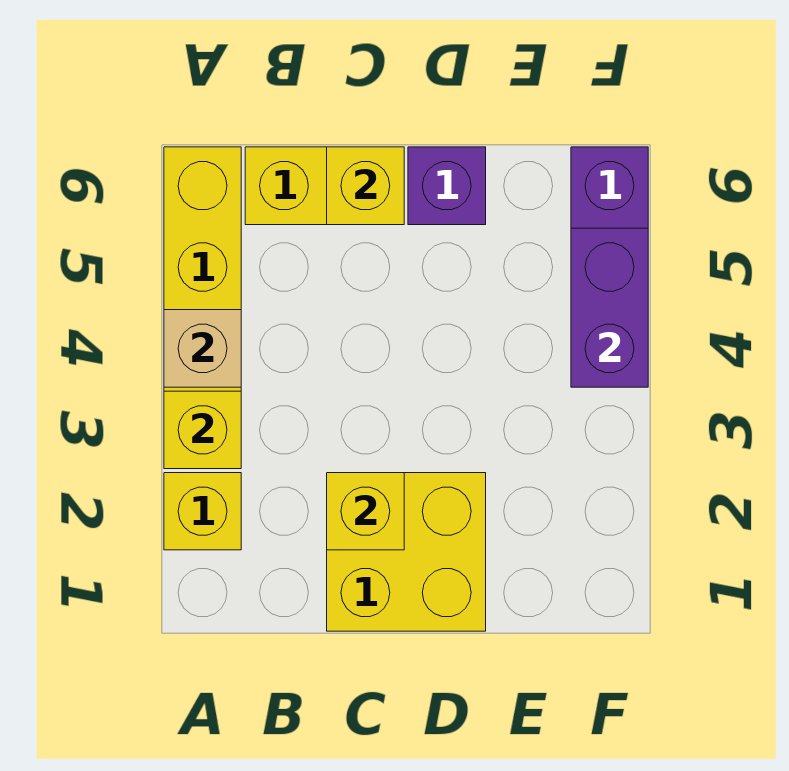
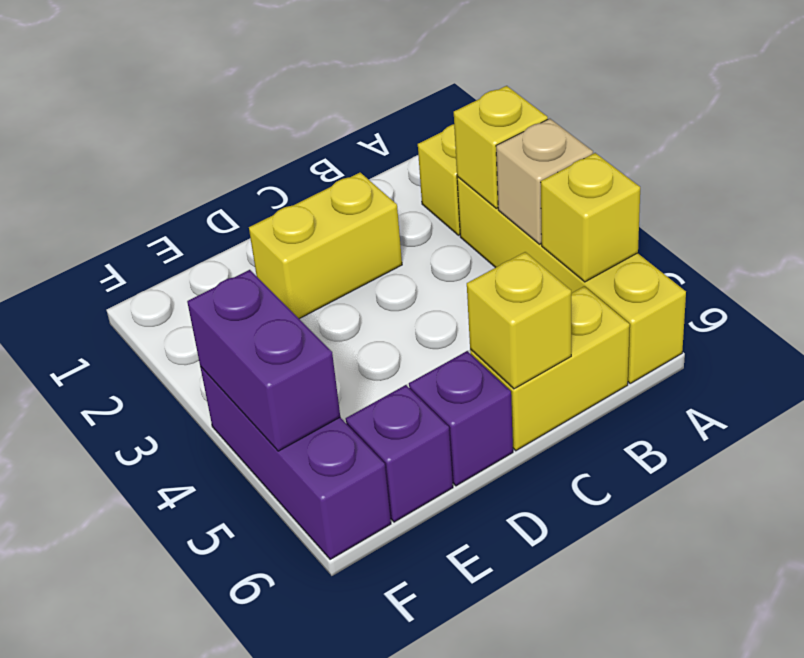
yellow brick C1:D2 level 1 -> yellow brick C2:D2 level 1
yellow brick C2 level 2 -> yellow brick A5 level 2
none -> purple brick E6 level 1

